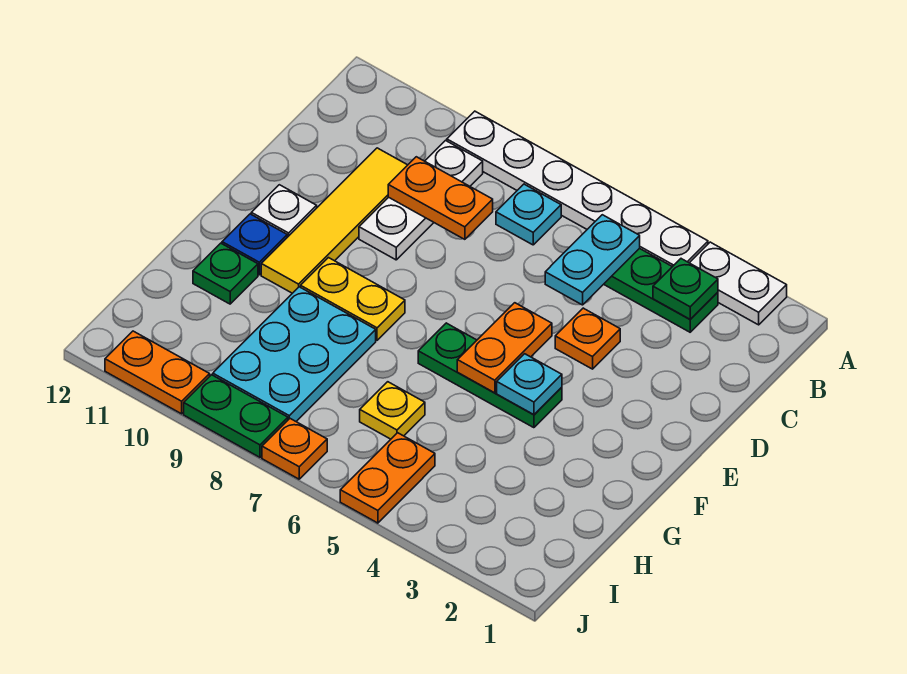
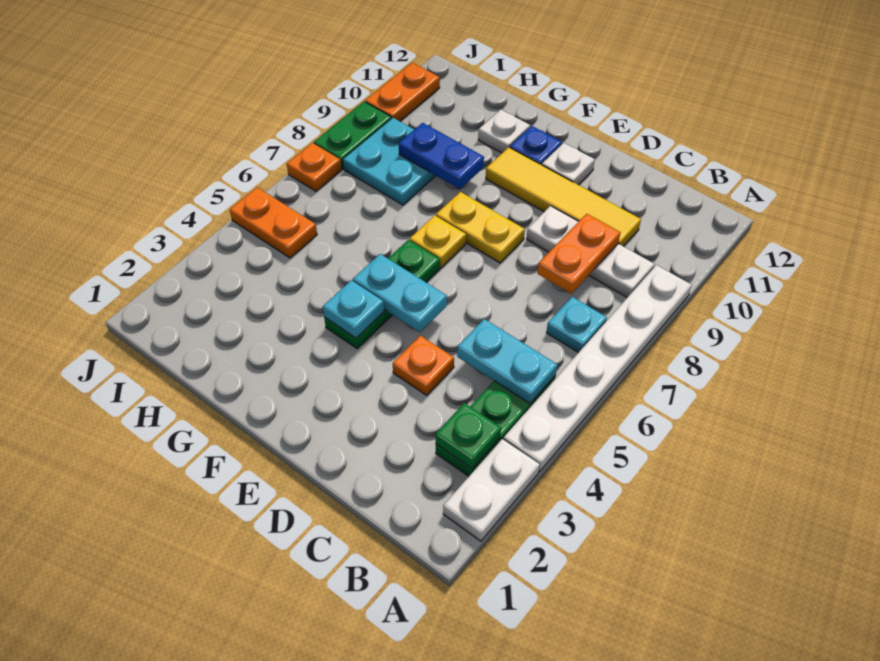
orange plate E5:F5 level 2 -> cyan plate E5:F5 level 2
yellow plate F8:F9 level 1 -> yellow plate E8:F8 level 1
cyan plate G8:I9 level 1 -> cyan plate H8:I9 level 1
none -> blue plate G9:H9 level 2
green plate G11 level 1 -> white plate G11 level 1
yellow plate H6 level 1 -> yellow plate F7 level 1

